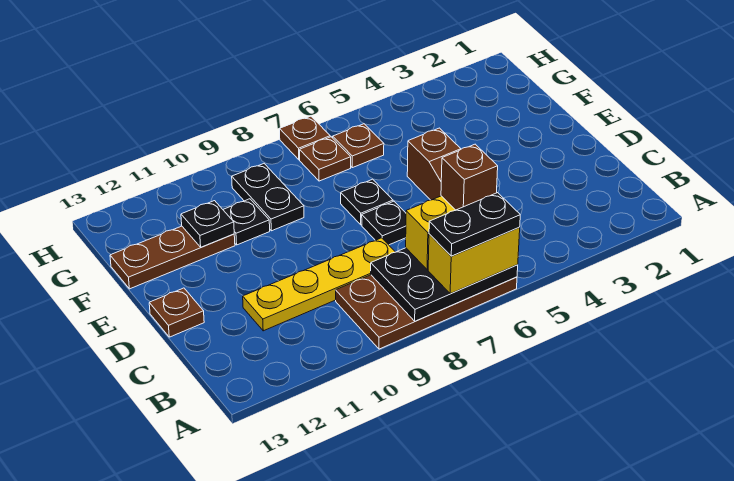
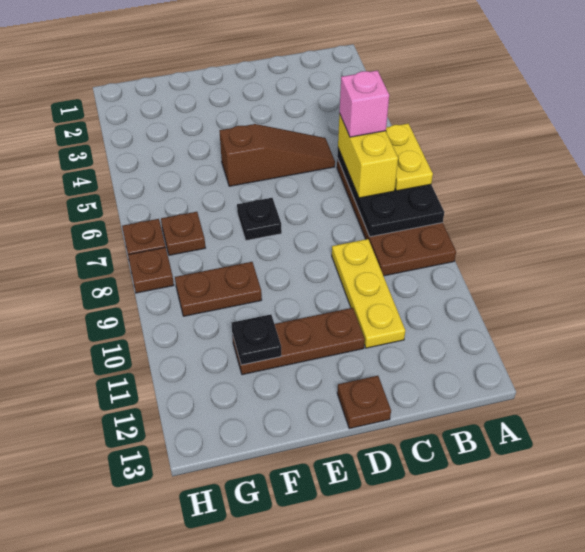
yellow brick A6:A7 level 3 -> yellow plate A6:A7 level 3
black plate A6:A7 level 4 -> none
brown brick B6 level 4 -> pink brick B6 level 4
yellow plate C8:C11 level 1 -> yellow plate C9:C11 level 1
black plate D7 level 1 -> none
black plate F9:G9 level 1 -> brown plate F9:G9 level 1
black plate F10 level 1 -> none
brown plate F11:F13 level 1 -> brown plate D11:F11 level 1
brown plate G6 level 1 -> brown plate H8 level 1

